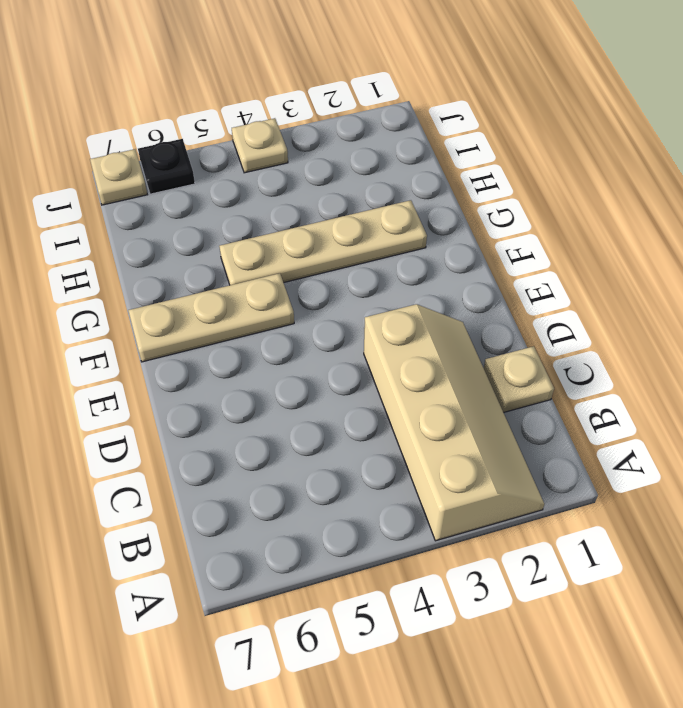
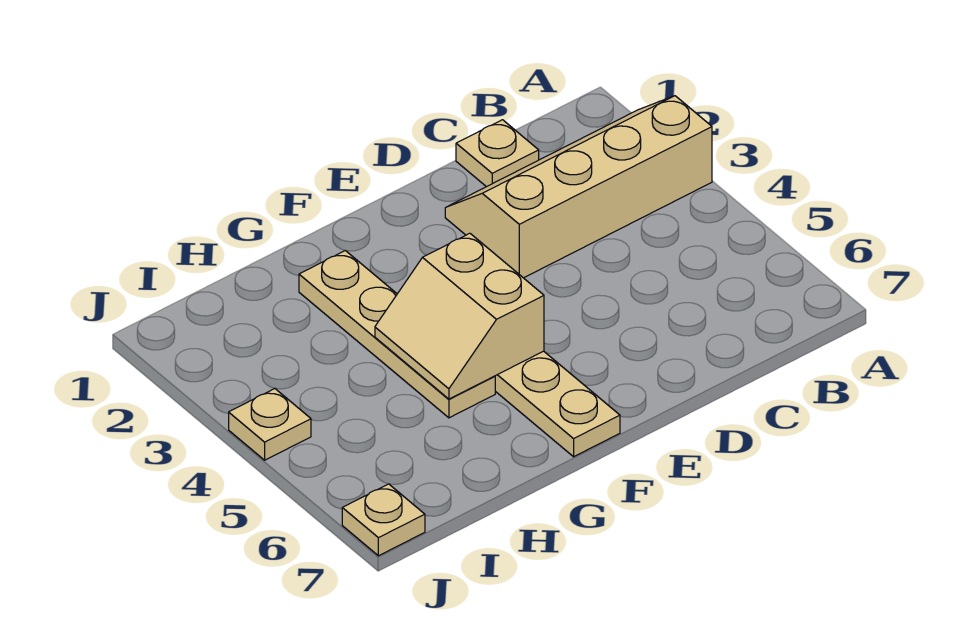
none -> tan slope F4:G5 level 2 top F
black plate J6 level 1 -> none

